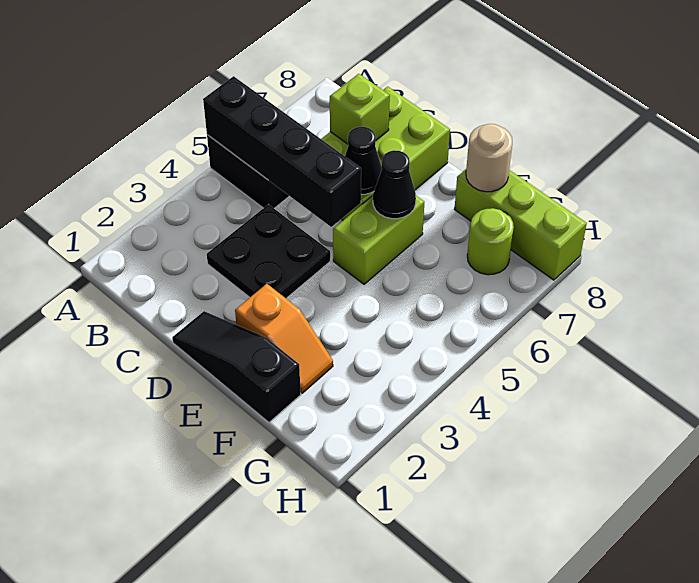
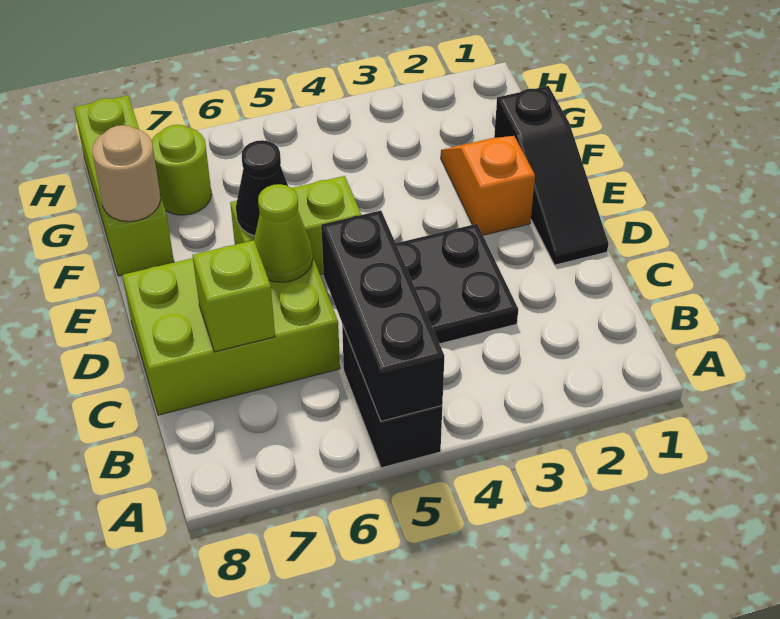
black brick A5:D5 level 2 -> black brick A5:C5 level 2
black cone D6 level 2 -> lime cone D6 level 2

